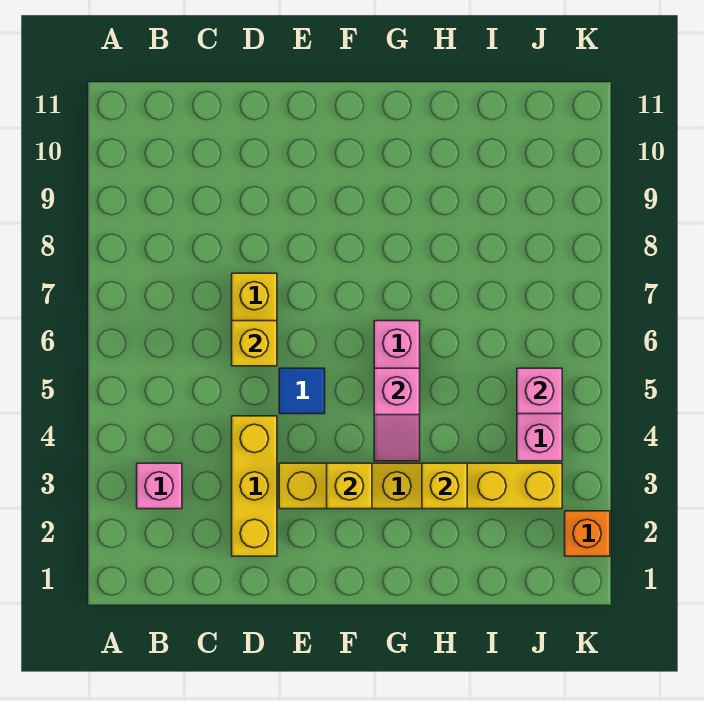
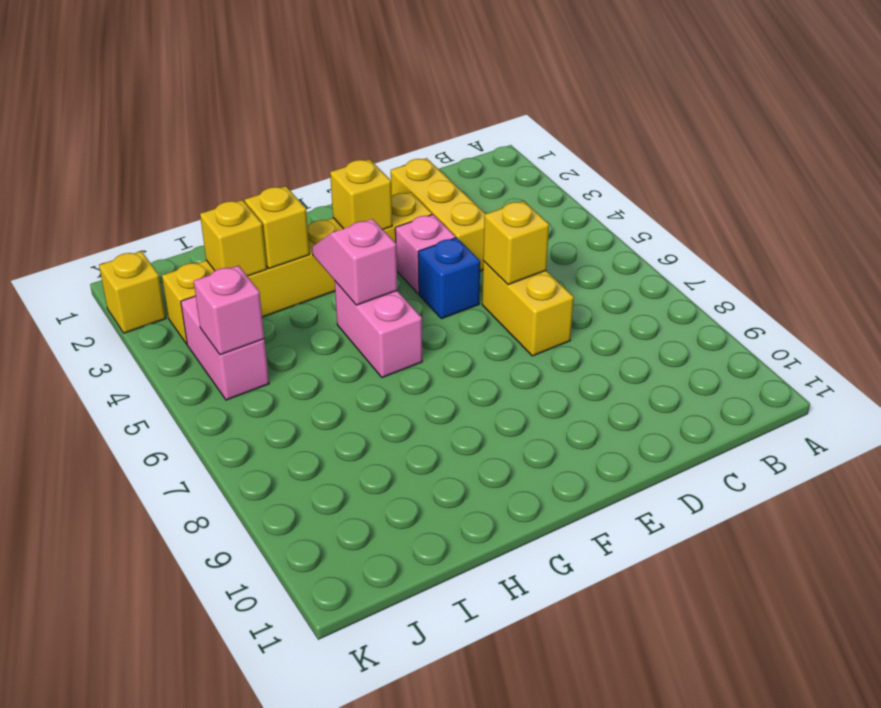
pink brick B3 level 1 -> pink brick E4 level 1
blue tile E5 level 1 -> blue brick E5 level 1
none -> yellow brick I3 level 2
orange brick K2 level 1 -> yellow brick K2 level 1

